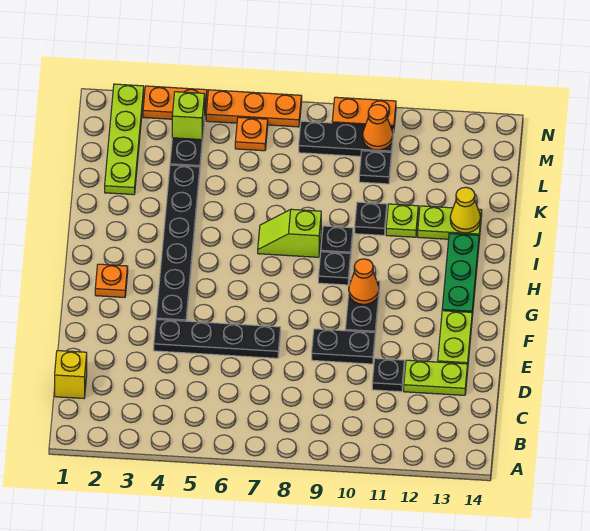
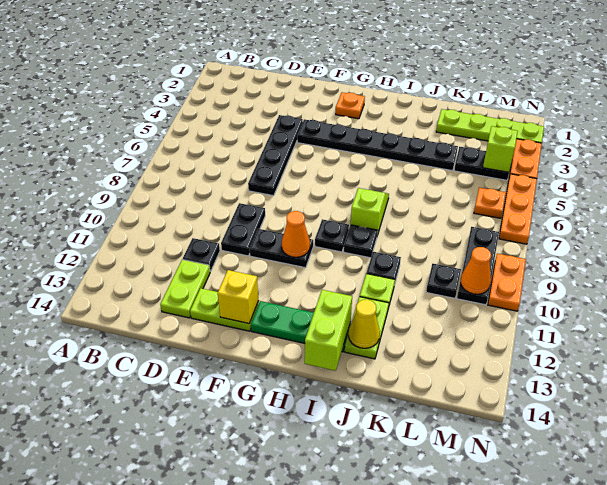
yellow brick C1 level 1 -> yellow brick F13 level 2
none -> lime brick I13:I14 level 2

